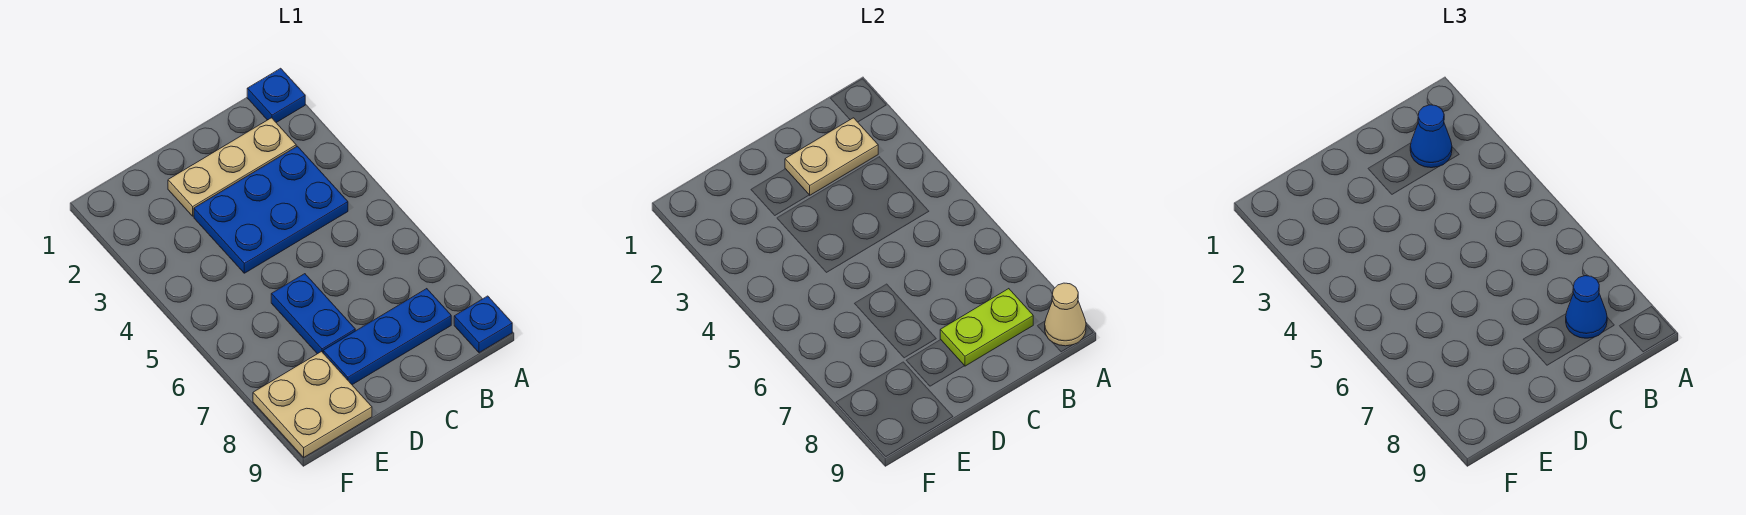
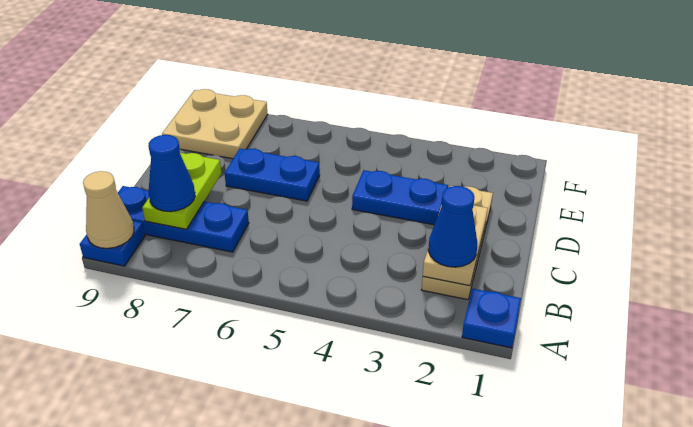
blue plate B3:D4 level 1 -> blue plate D3:D4 level 1
blue plate B8:D8 level 1 -> blue plate B7:B9 level 1

